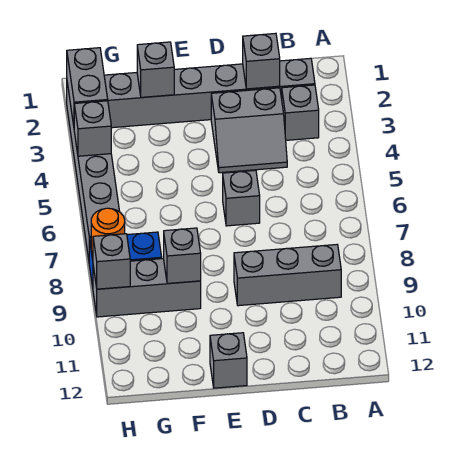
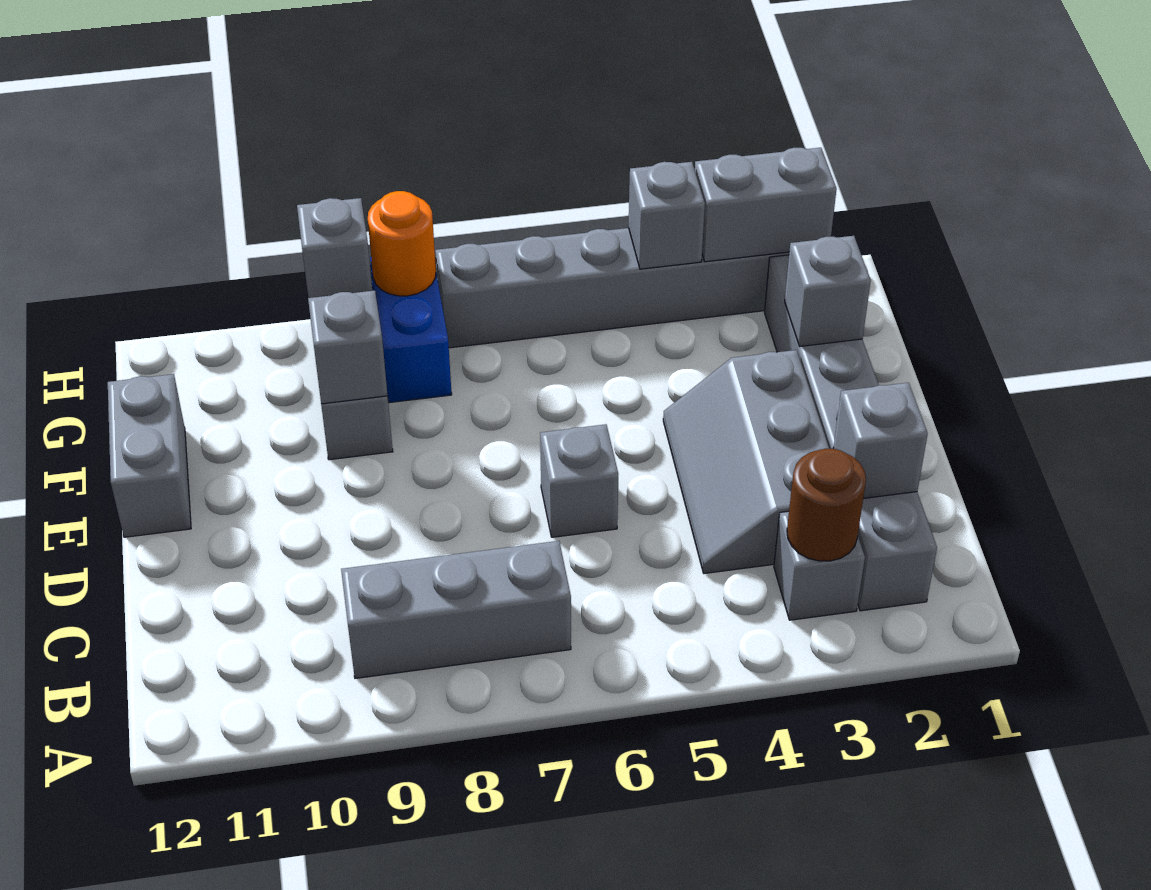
none -> brown round brick B3 level 2
grey brick B9:D9 level 1 -> grey brick B7:B9 level 1
grey slope C3:D4 level 1 top 3 -> grey slope C3:E4 level 1 top 3
grey brick E12 level 1 -> grey brick E12:F12 level 1

